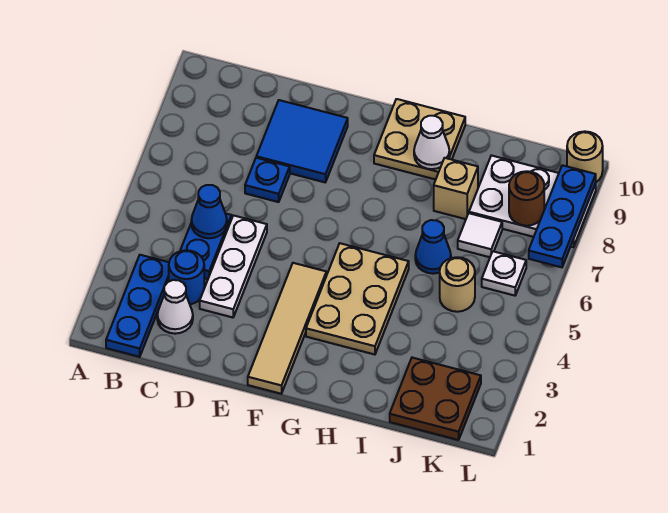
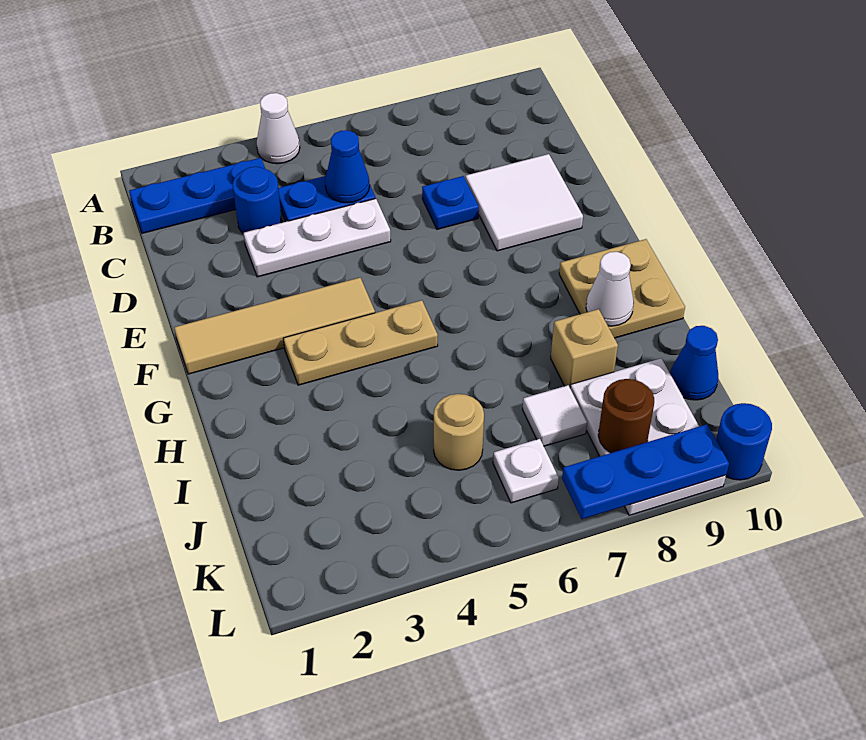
white cone C2 level 1 -> white cone A4 level 1
blue tile D8:E9 level 1 -> white tile D8:E9 level 1
tan plate G3:H5 level 1 -> tan plate G3:G5 level 1
blue cone I6 level 1 -> blue cone J10 level 1
brown plate J1:K2 level 1 -> none
tan round brick L10 level 1 -> blue round brick L10 level 1

